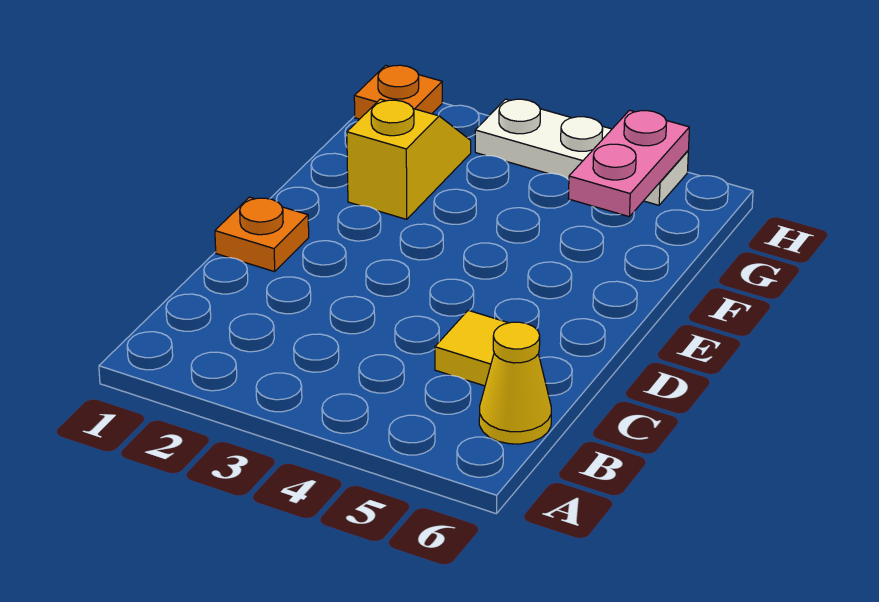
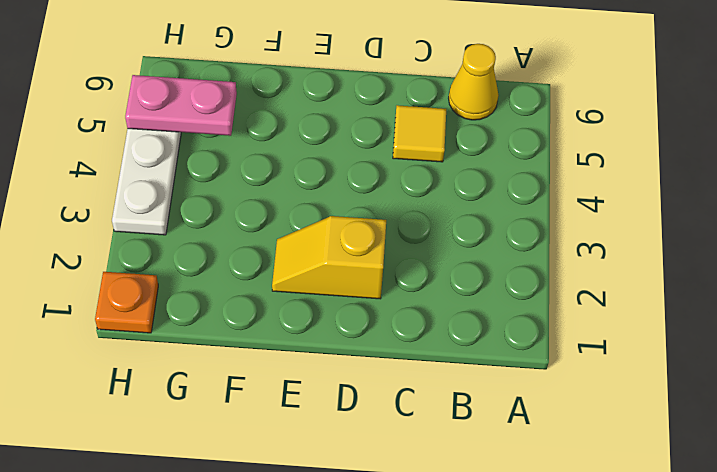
orange plate D1 level 1 -> none
yellow slope F2:G2 level 1 top F -> yellow slope D2:E2 level 1 top D

